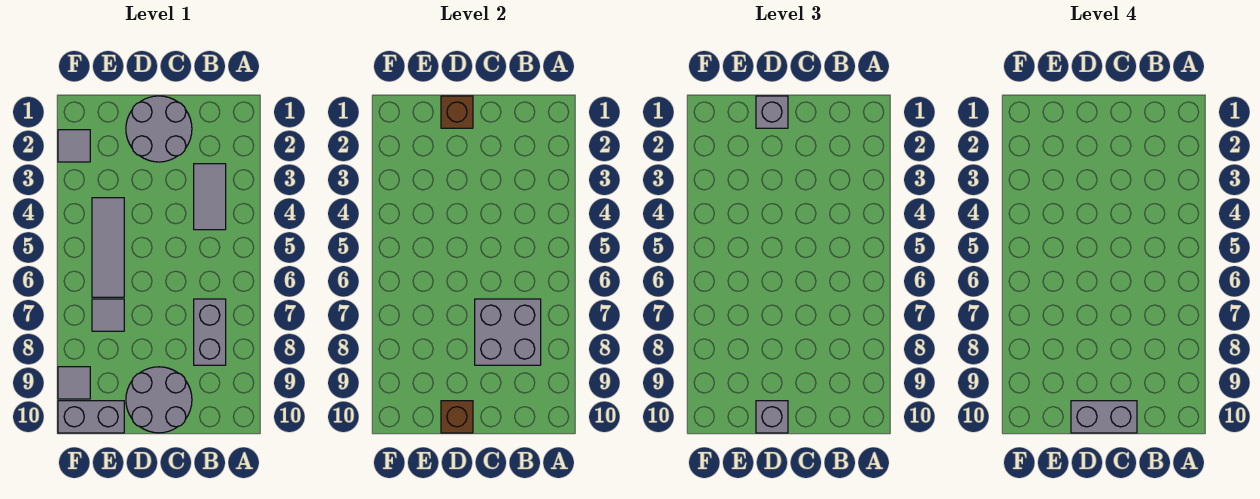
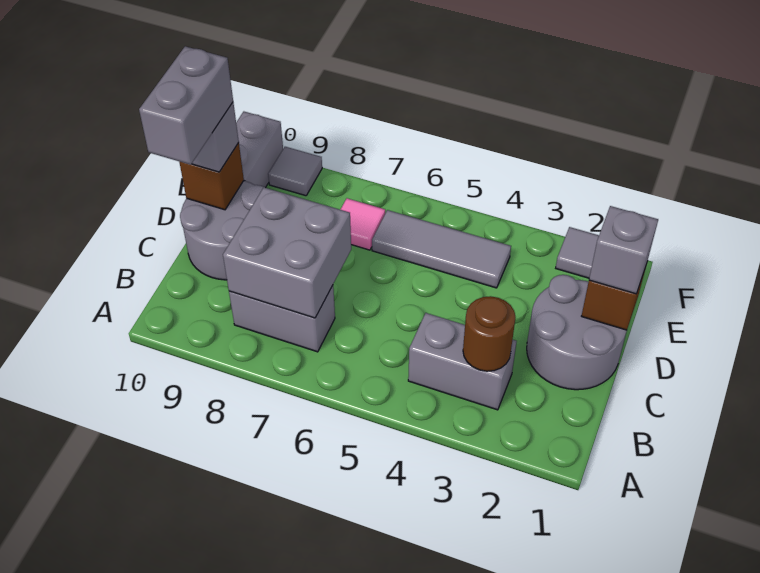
grey tile B3:B4 level 1 -> grey brick B3:B4 level 1
none -> brown round brick B3 level 2
grey tile E7 level 1 -> pink tile E7 level 1

